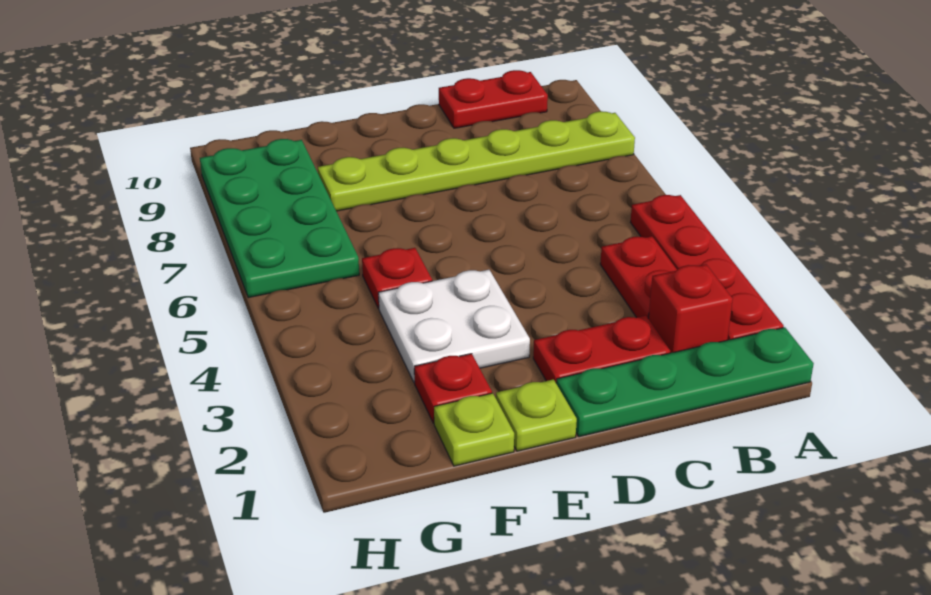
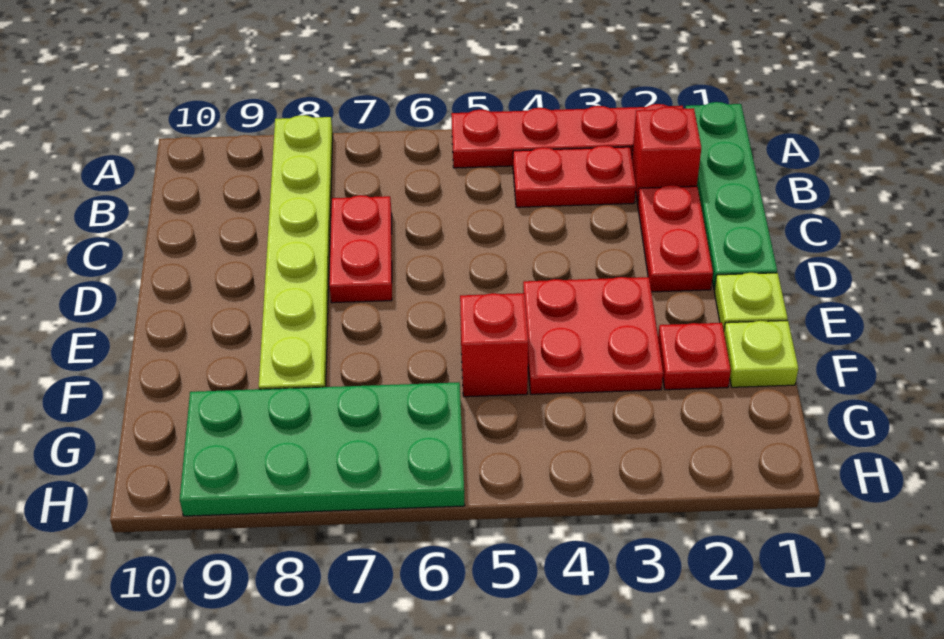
red plate B10:C10 level 1 -> red plate C7:D7 level 1
white plate E3:F4 level 1 -> red plate E3:F4 level 1
red plate F5 level 1 -> red brick F5 level 1

